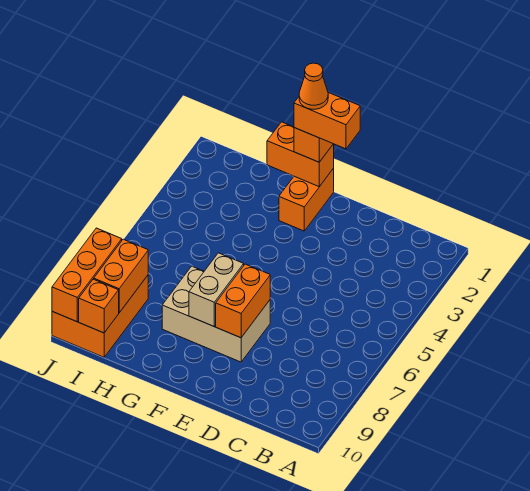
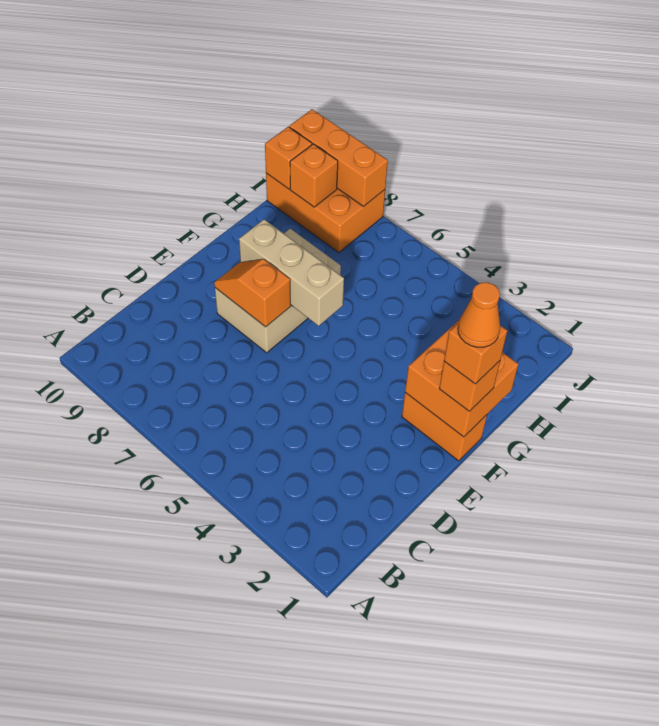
orange brick E1:F1 level 4 -> orange brick F1 level 4
orange brick E7:E8 level 2 -> orange slope E7:E8 level 2 top 7
orange brick F1:G1 level 2 -> orange brick F1:G2 level 2
tan brick F7:F8 level 2 -> tan brick F6:F8 level 2
orange brick I8:I9 level 2 -> orange brick I9 level 2

